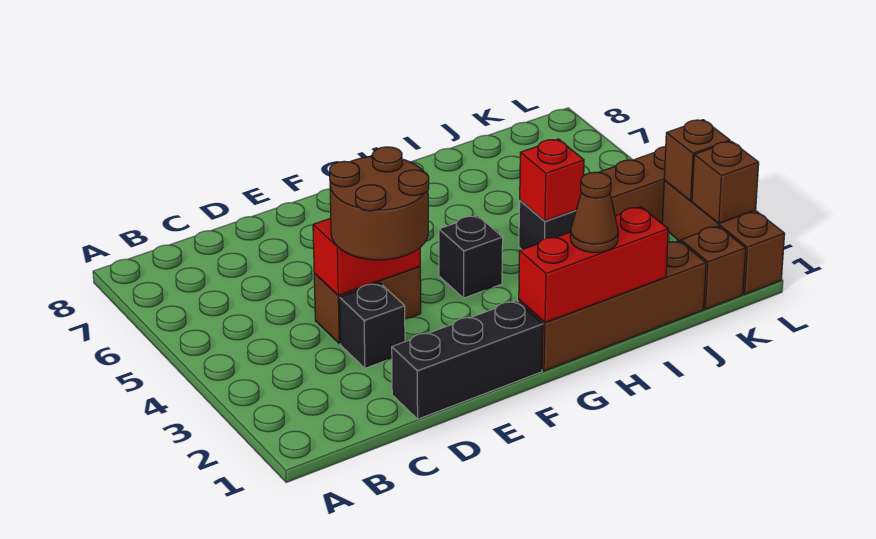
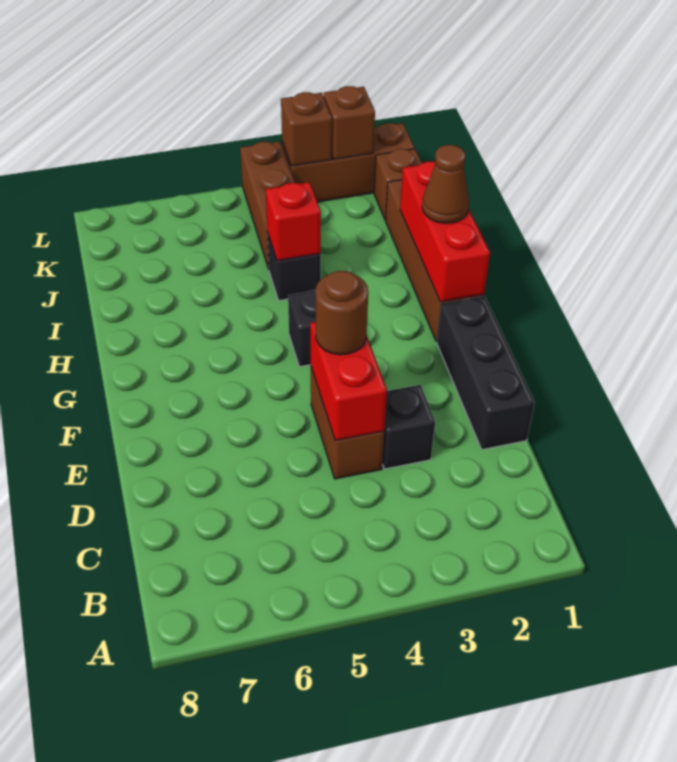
brown round brick D3:E4 level 3 -> brown round brick E4 level 3

